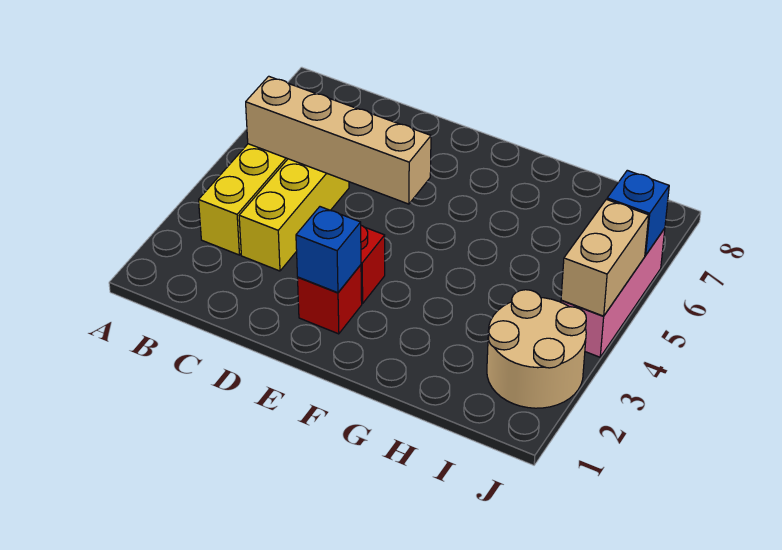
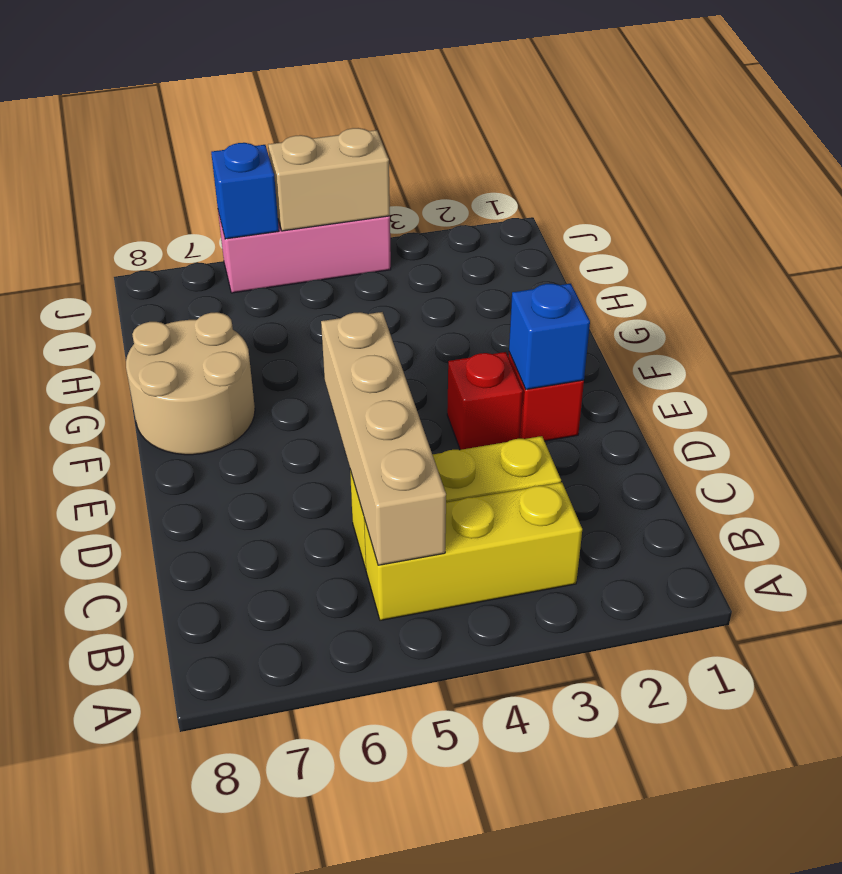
tan round brick I2:J3 level 1 -> tan round brick F7:G8 level 1

